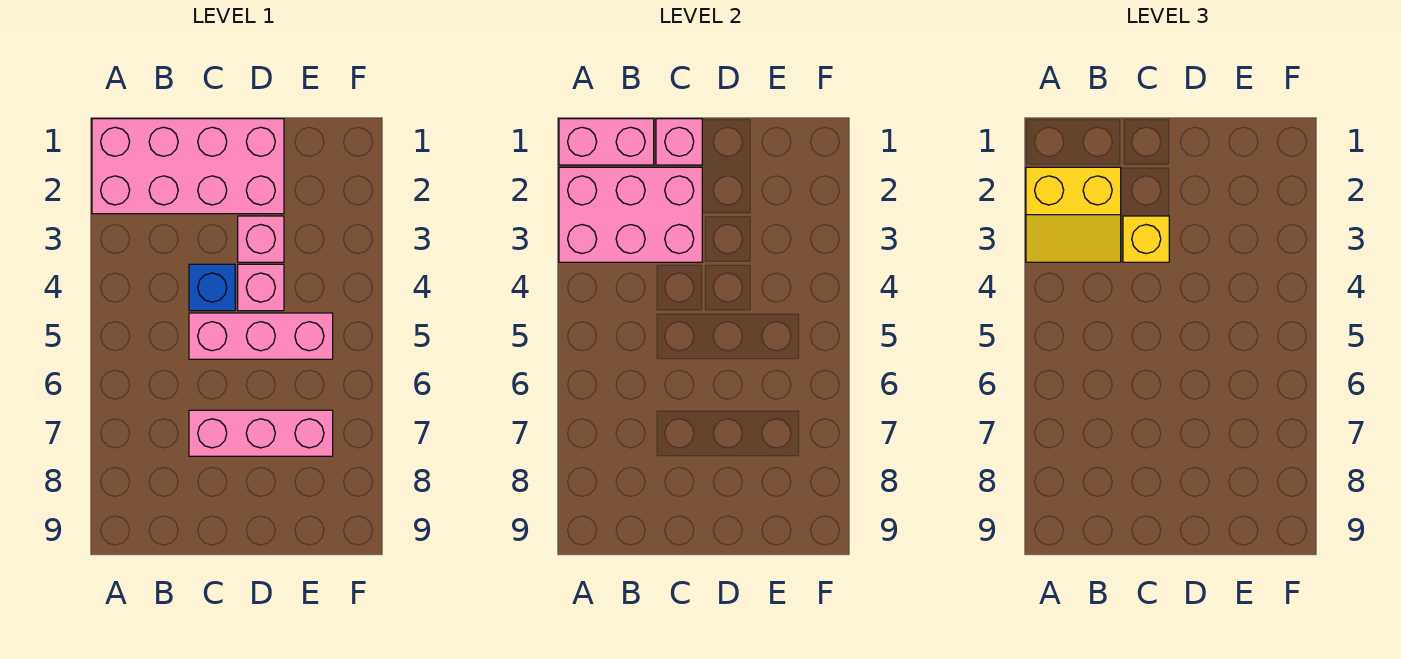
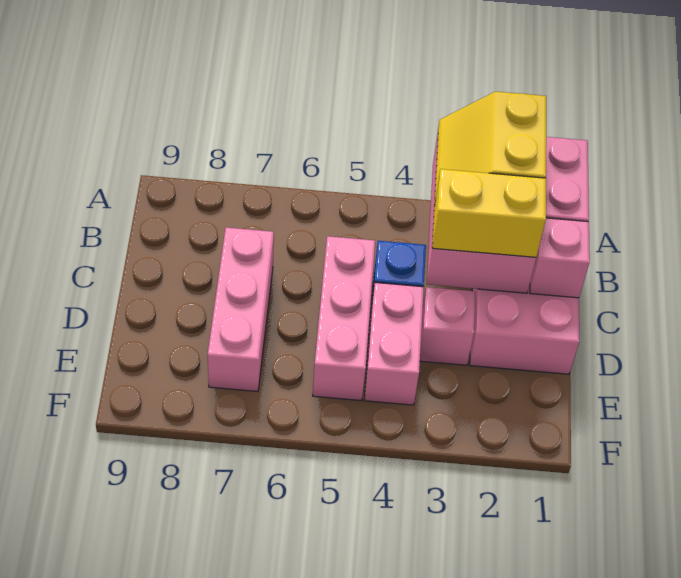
yellow brick C3 level 3 -> yellow brick C2:C3 level 3
pink brick D4 level 1 -> pink brick D4:E4 level 1

